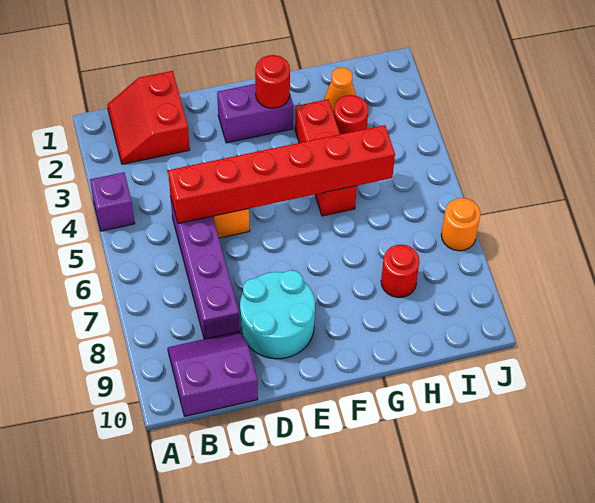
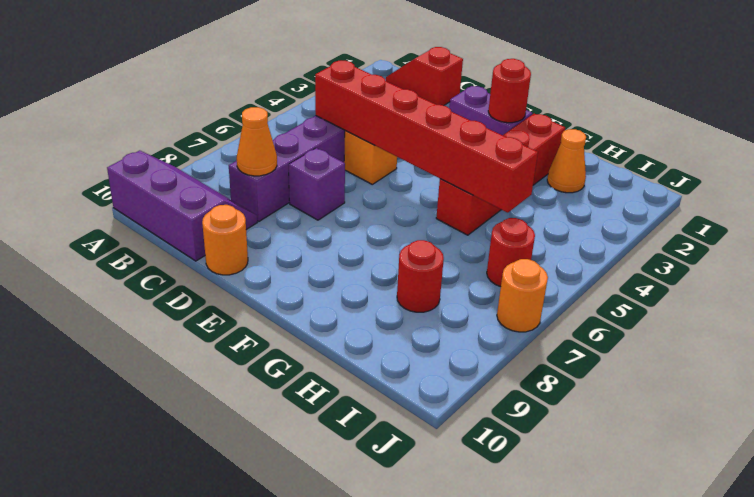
purple brick A4 level 1 -> purple brick D7 level 1
red slope B1:C2 level 1 top C -> red slope B1:C1 level 1 top C
purple slope B9:C10 level 1 top 10 -> purple slope A9:C10 level 1 top 10
none -> orange cone C8 level 2
cyan round brick D8:E9 level 1 -> none
none -> orange round brick D10 level 1
red brick G3:G5 level 1 -> red brick G2:G5 level 1
red round brick H3 level 1 -> red round brick I6 level 1

